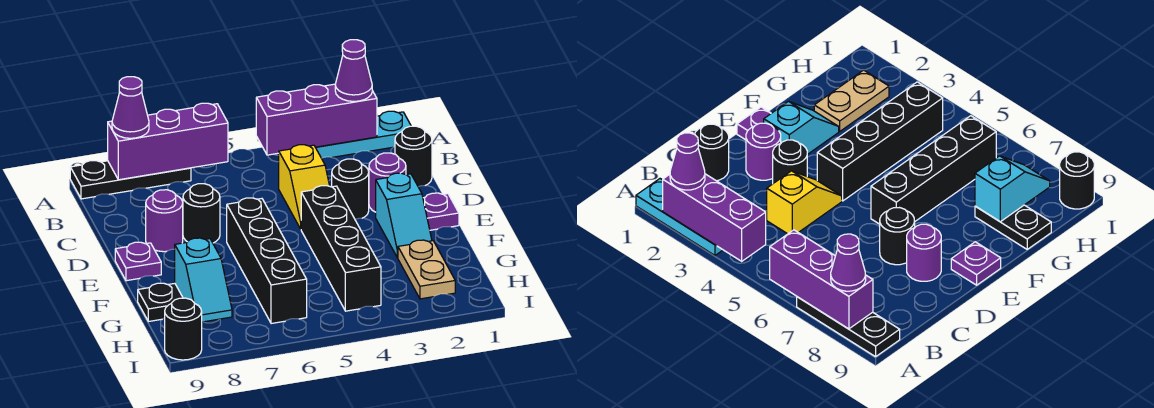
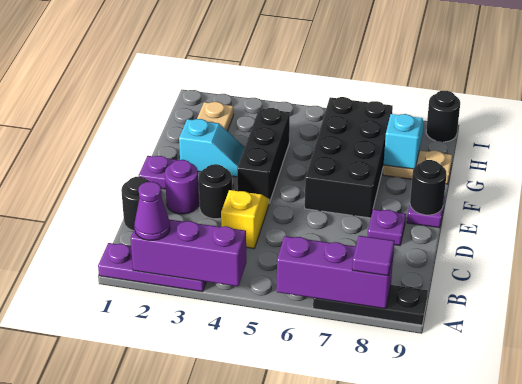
cyan plate A1:A3 level 1 -> purple plate A1:A3 level 1
purple cone A8 level 3 -> purple tile A8 level 3
black round brick D7 level 1 -> black round brick E9 level 2
purple round brick D8 level 1 -> purple plate D8 level 1
cyan slope E2:F2 level 1 top E -> cyan slope F2:F3 level 1 top 2
black brick E4:H4 level 1 -> black brick E4:G4 level 1
black brick E6:H6 level 1 -> black brick E6:H7 level 1
black plate G8:G9 level 1 -> tan plate G8:G9 level 1

